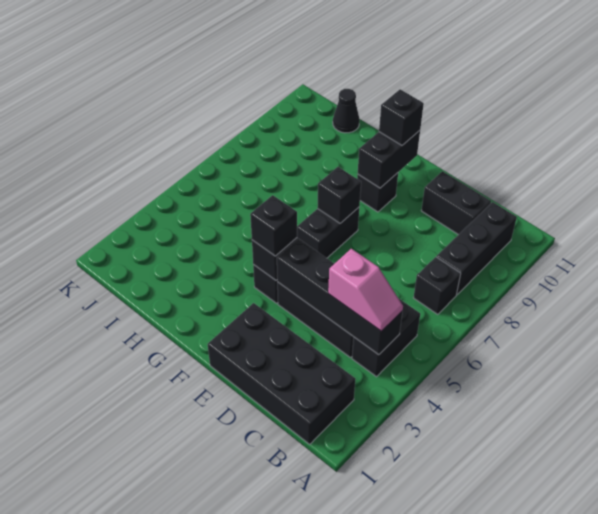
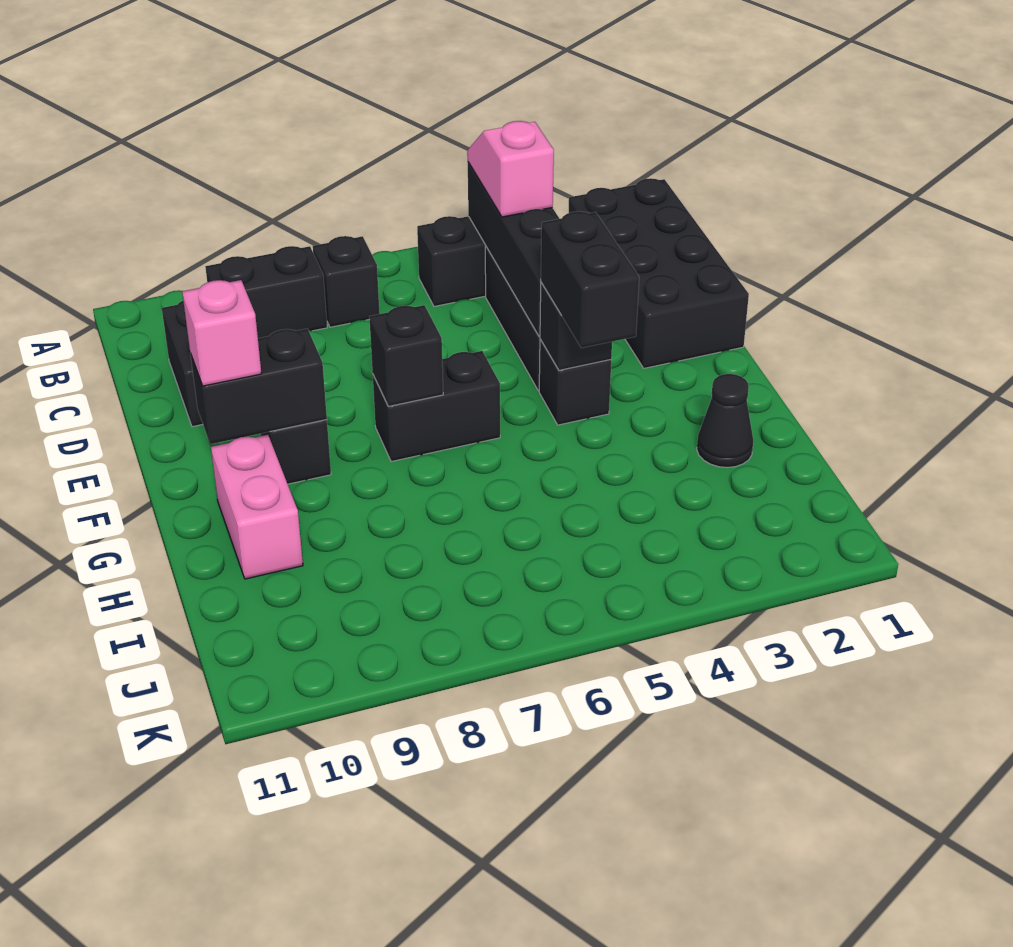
black brick B8:B10 level 1 -> black brick B8:B9 level 1
black brick F4 level 3 -> black brick F4:G4 level 3
black brick F10 level 3 -> pink brick F10 level 3
none -> pink brick G10:H10 level 1
black cone I11 level 1 -> black cone H2 level 1

